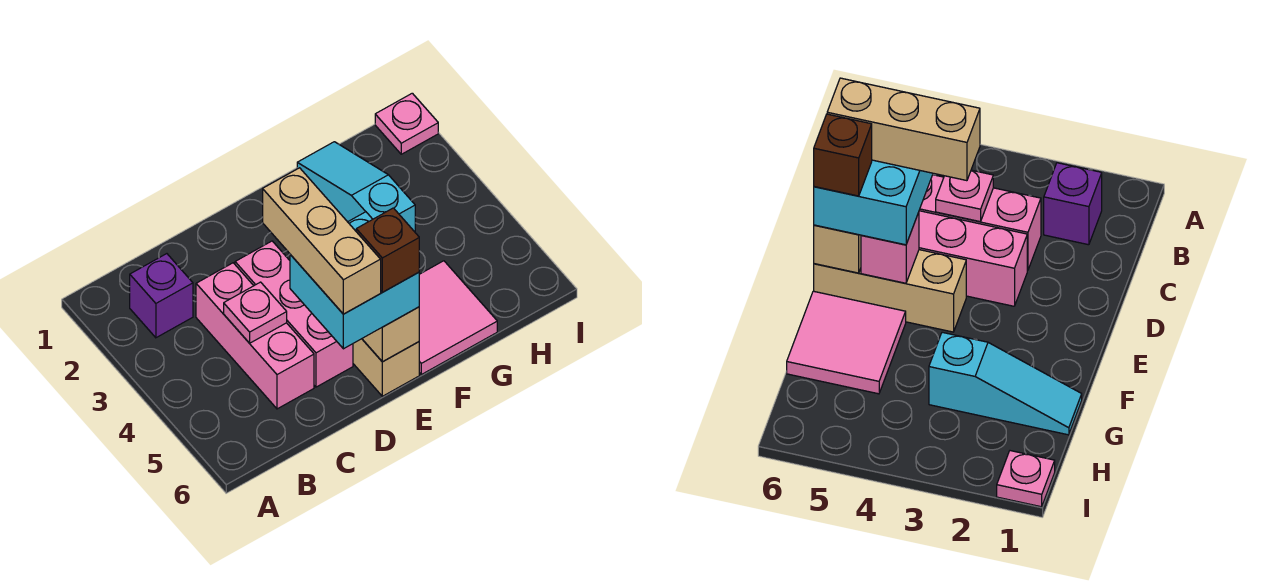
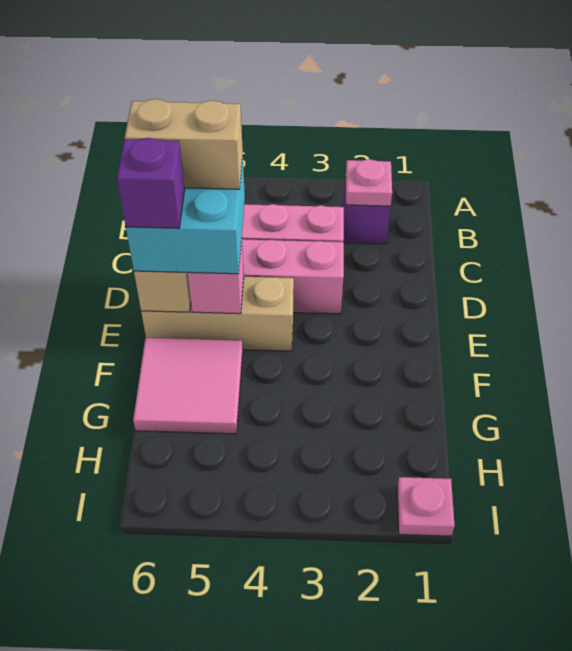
pink plate C4 level 2 -> pink plate B2 level 2
tan brick D4:D6 level 4 -> tan brick D5:D6 level 4
brown brick E6 level 4 -> purple brick E6 level 4
cyan slope G1:G3 level 1 top 3 -> none

